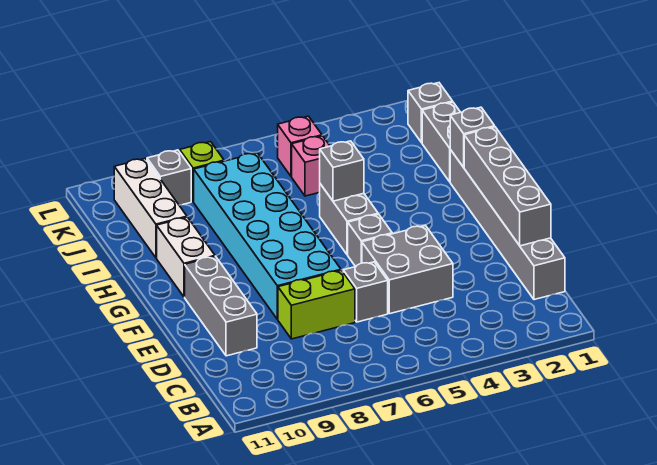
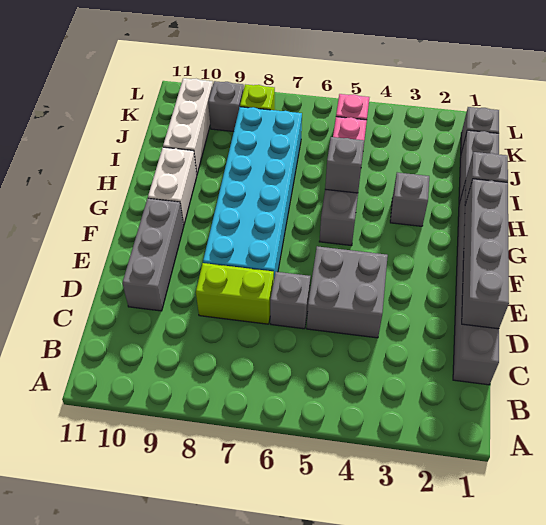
grey brick F5 level 1 -> grey brick H3 level 1

